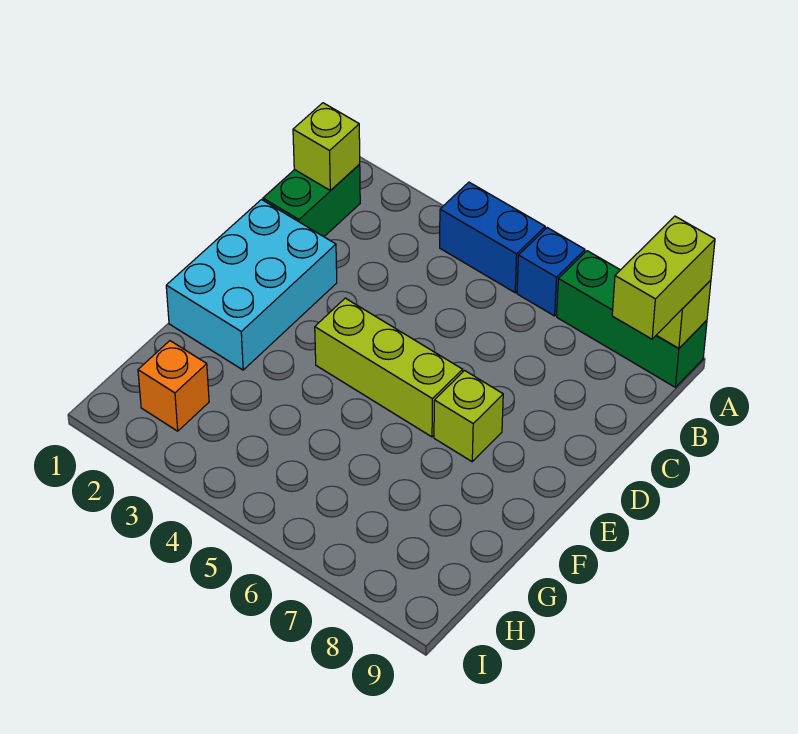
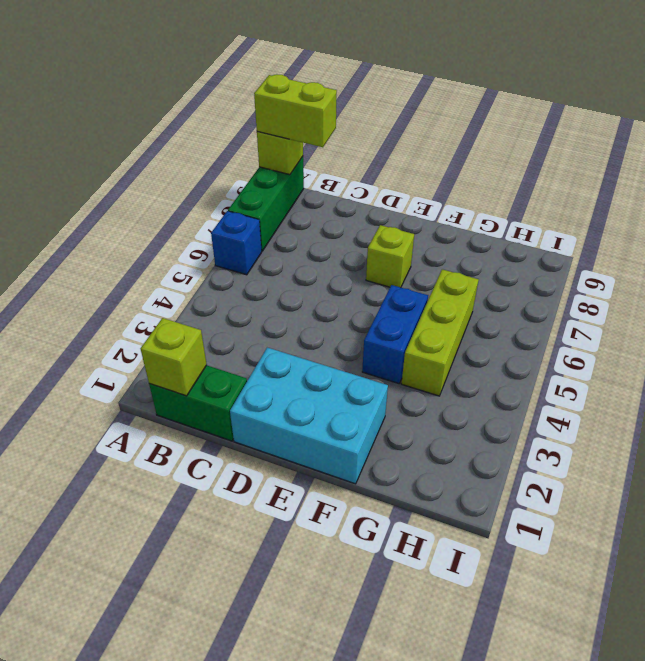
blue brick A4:A5 level 1 -> blue brick F4:F5 level 1
lime brick E4:E6 level 1 -> lime brick G4:G6 level 1
orange brick H2 level 1 -> none

